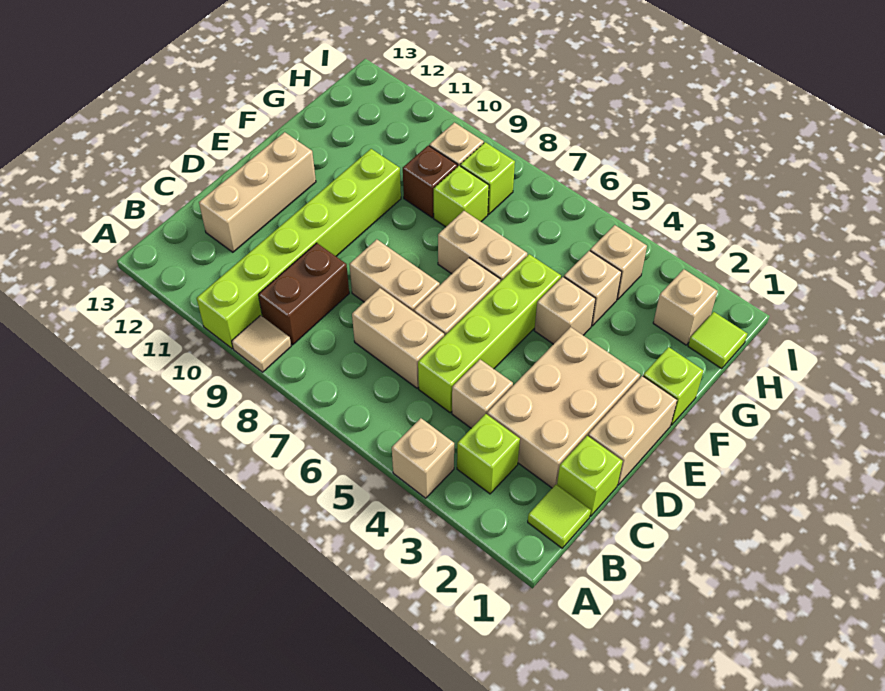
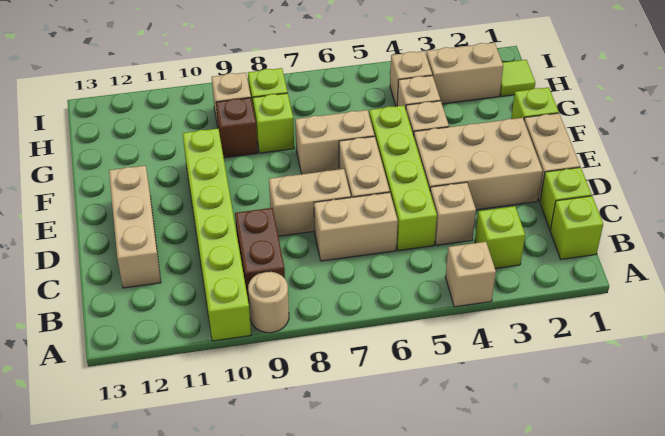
tan tile A9 level 1 -> tan round brick A9 level 1
lime tile B1 level 1 -> lime brick B1 level 1
tan brick C2:E3 level 1 -> tan brick D2:E4 level 1
tan brick H2 level 1 -> tan brick H2:H3 level 1

